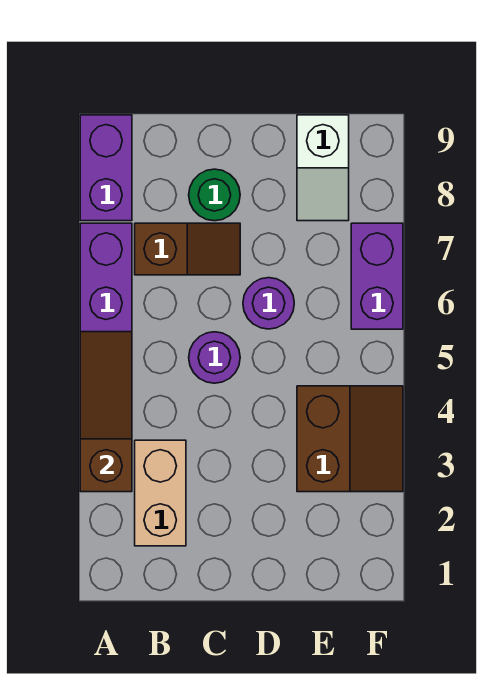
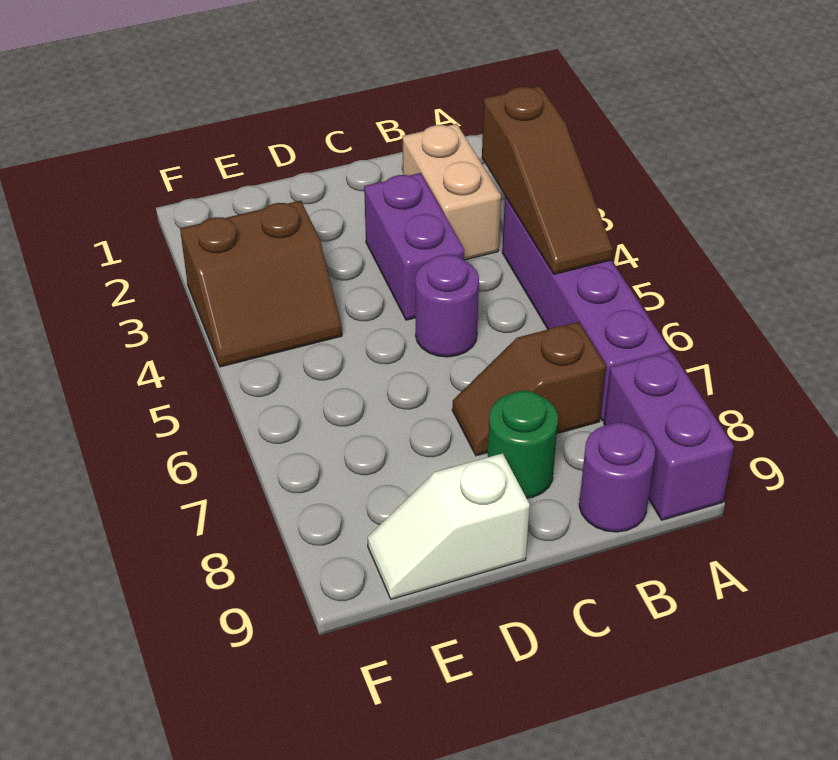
purple round brick D6 level 1 -> purple round brick B9 level 1
brown slope E3:F4 level 1 top E -> brown slope E3:F4 level 1 top 3
white slope E8:E9 level 1 top 9 -> white slope D9:E9 level 1 top D
purple brick F6:F7 level 1 -> purple brick C3:C4 level 1

